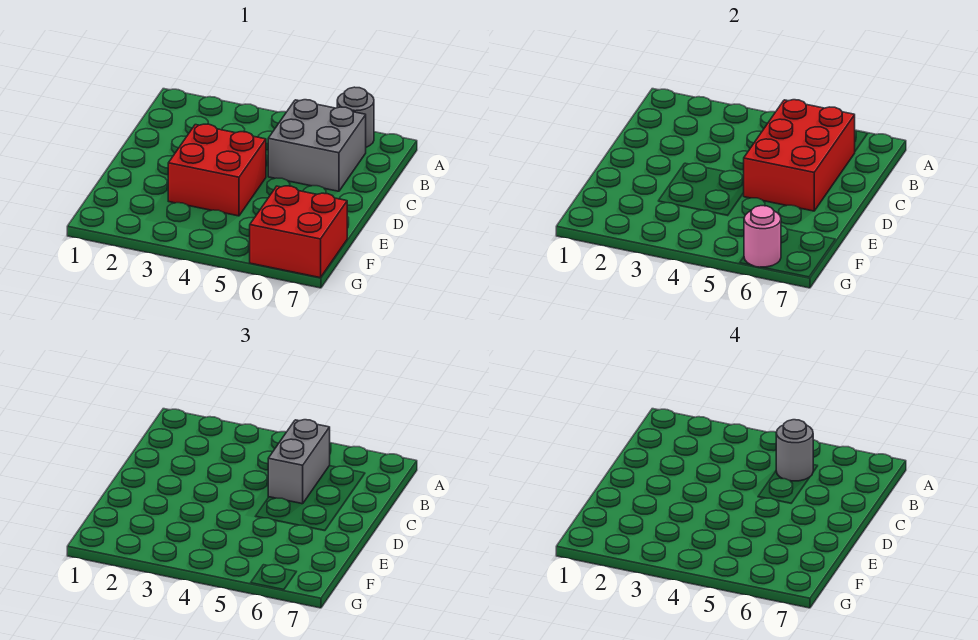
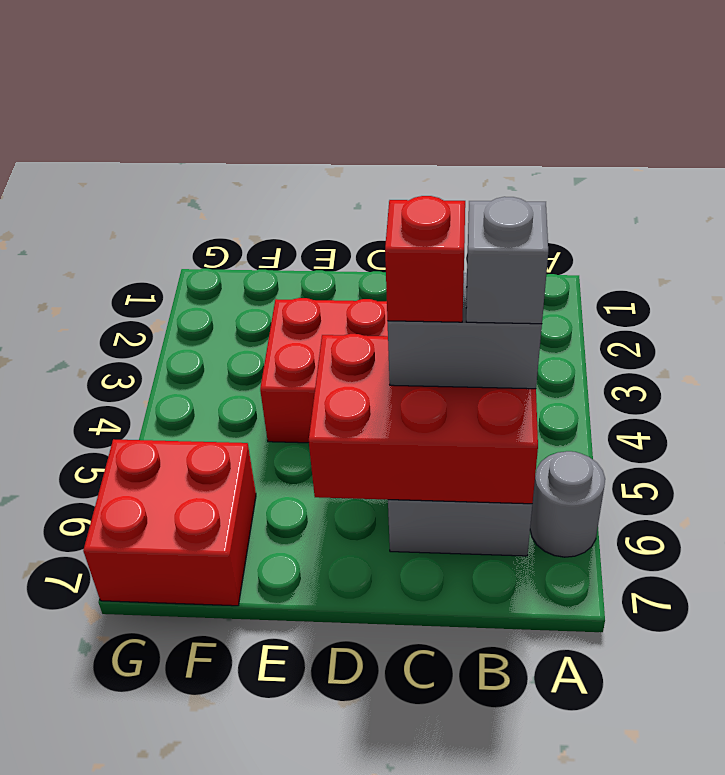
grey round brick B5 level 4 -> grey brick B5 level 4
none -> red brick C5 level 4
pink round brick G6 level 2 -> none

